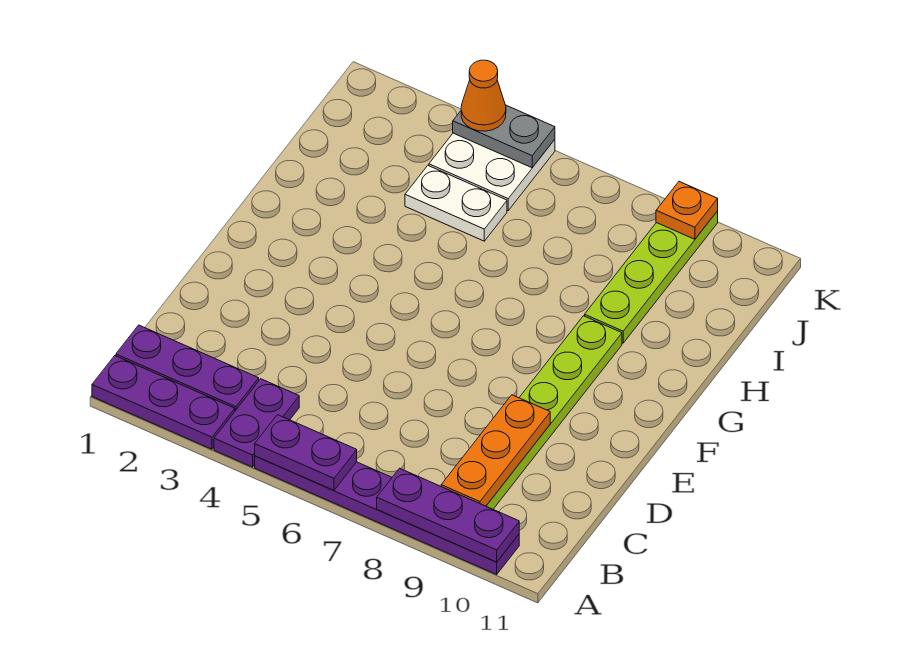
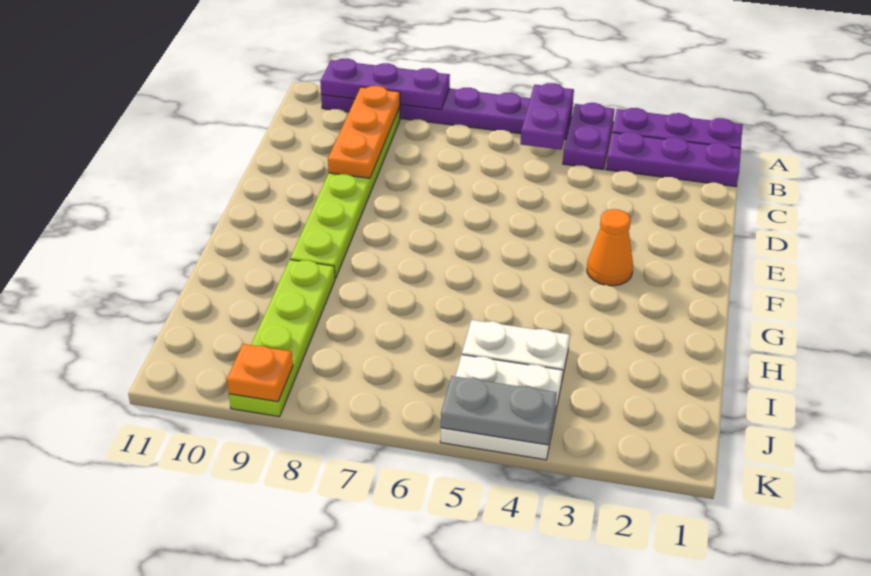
purple plate A5:A6 level 2 -> purple plate A5:B5 level 2
orange cone K4 level 3 -> orange cone F3 level 1

